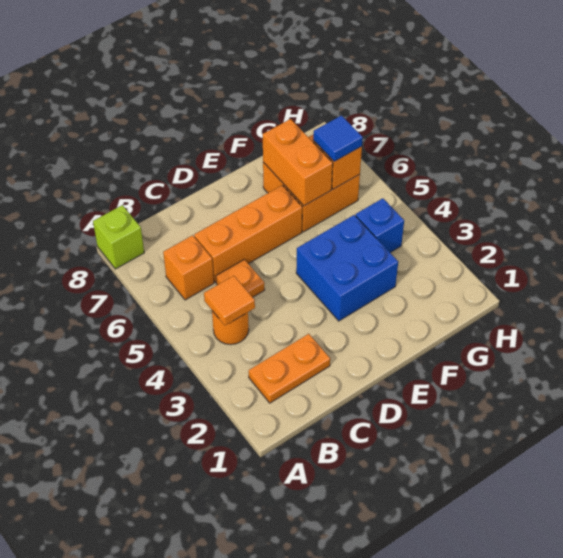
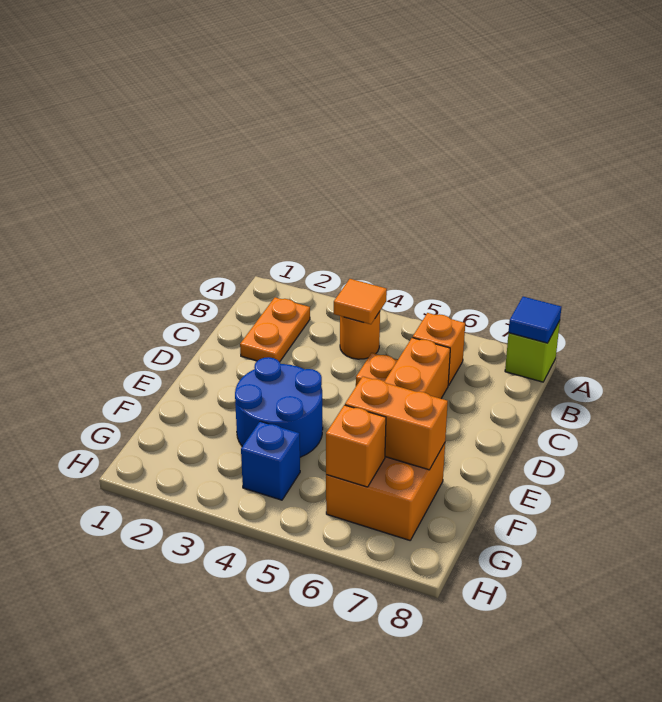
blue brick E3:F4 level 1 -> blue round brick E3:F4 level 1
blue tile G6 level 3 -> blue tile A8 level 2

